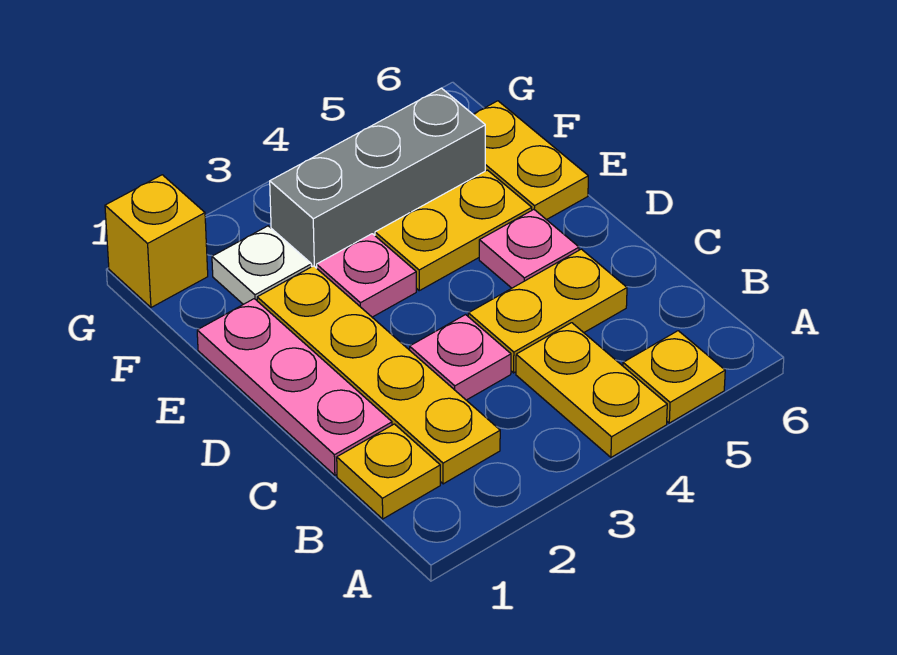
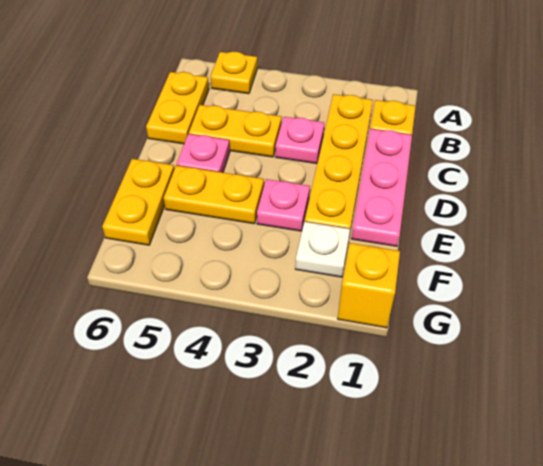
yellow plate A4:B4 level 1 -> yellow plate B6:C6 level 1
grey brick F3:F5 level 1 -> none

